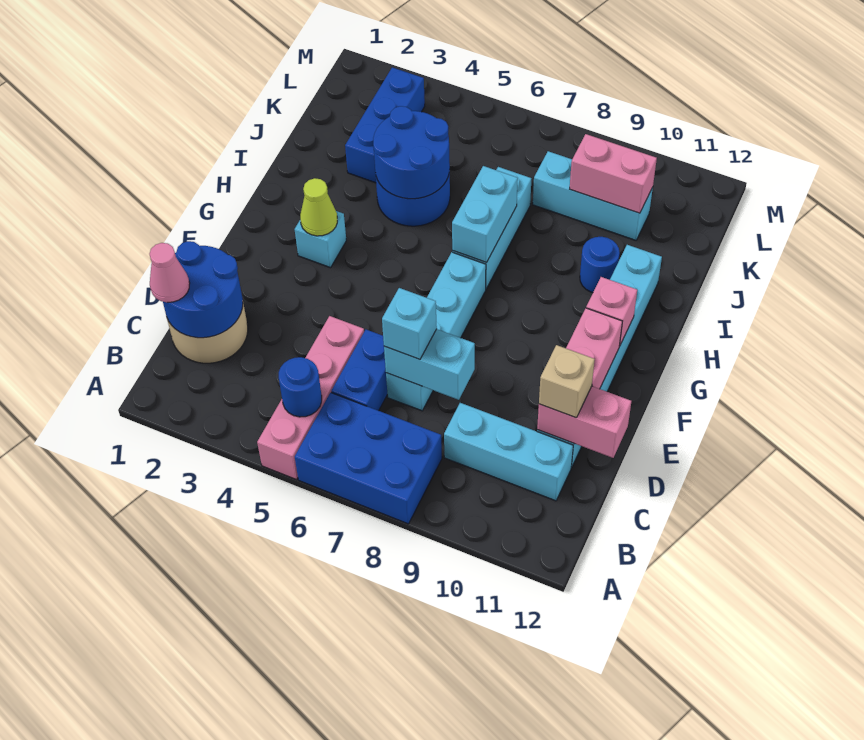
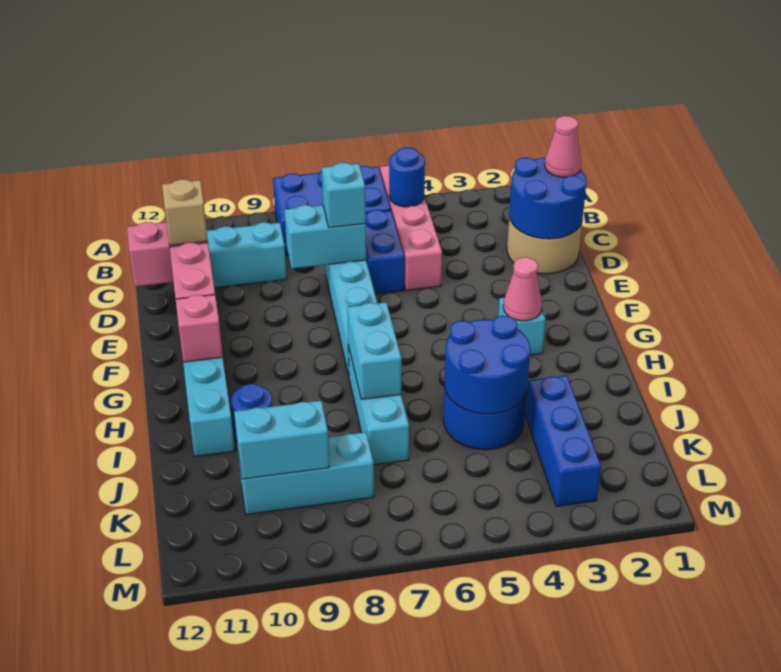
lime cone G3 level 2 -> pink cone G3 level 2
pink brick K9:K10 level 2 -> cyan brick K9:K10 level 2

